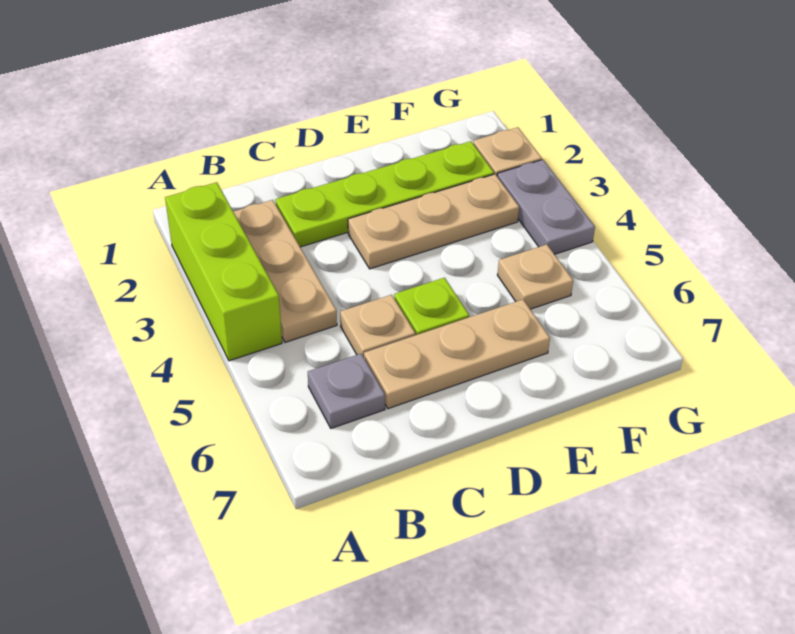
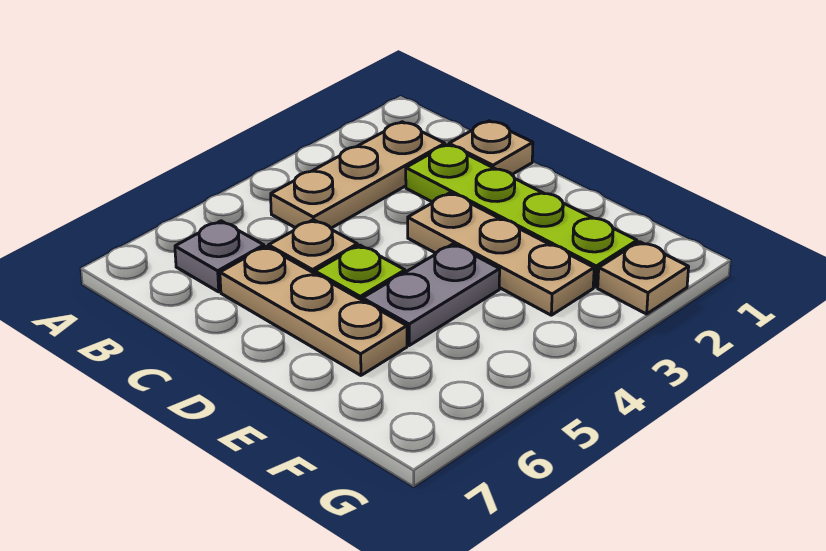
lime brick A2:A4 level 1 -> none
tan plate F5 level 1 -> tan plate C1 level 1
grey plate G3:G4 level 1 -> grey plate E4:E5 level 1

